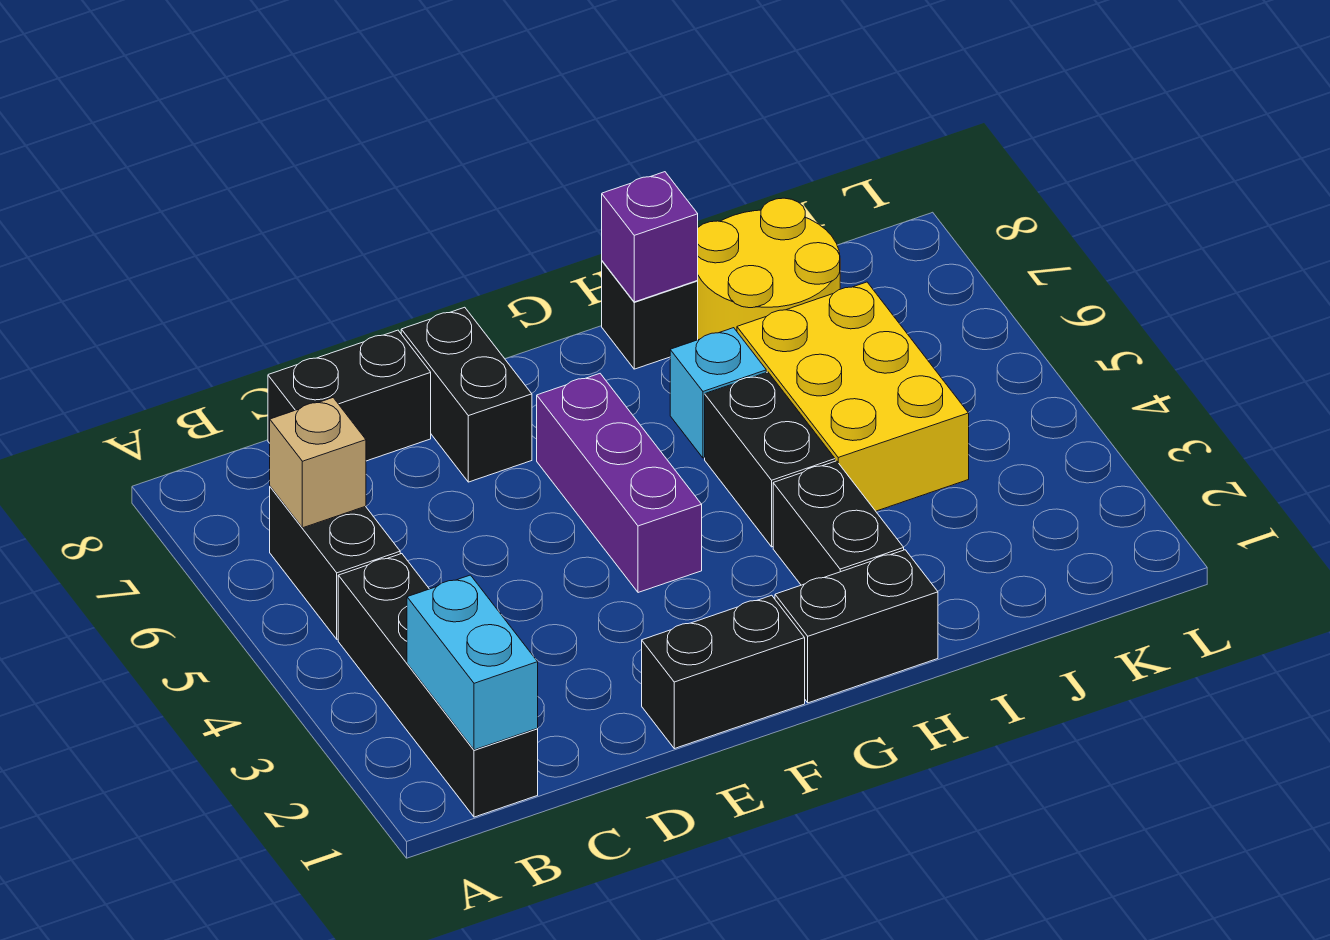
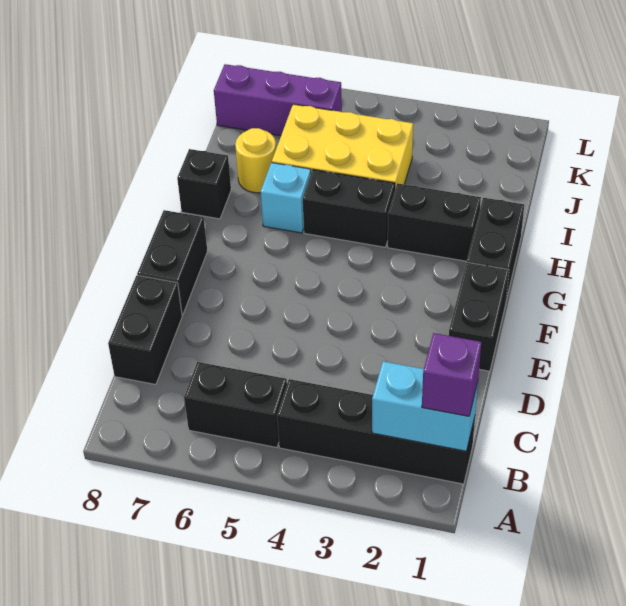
tan brick B6 level 2 -> none
black brick E7:E8 level 1 -> black brick E8:F8 level 1
purple brick F4:F6 level 1 -> purple brick K6:K8 level 1
purple brick H8 level 2 -> purple brick B1 level 3
yellow round brick I7:J8 level 1 -> yellow round brick I7 level 1

